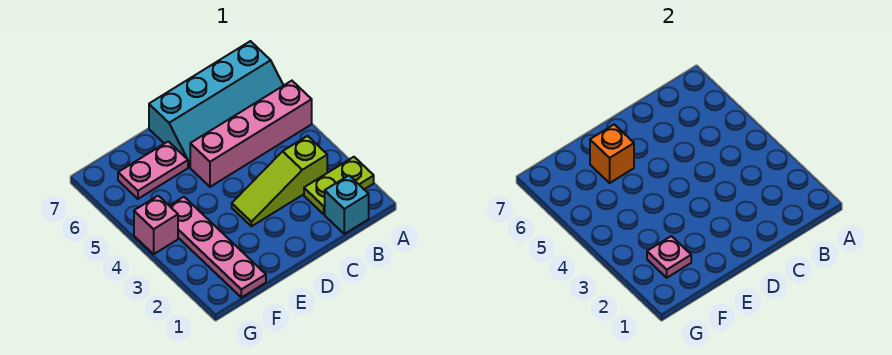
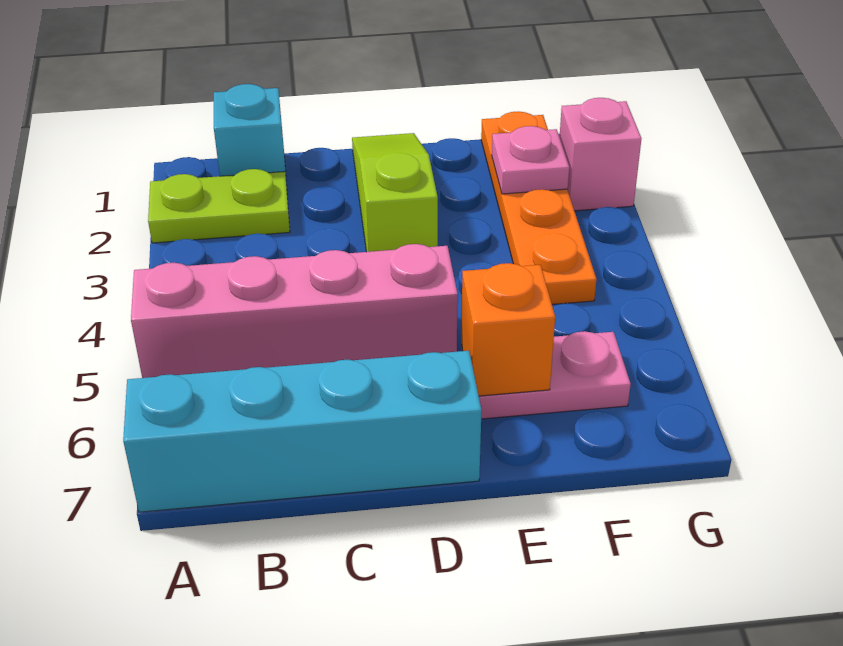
lime slope B3:D3 level 1 top B -> lime slope D1:D3 level 1 top 3
pink plate F1:F4 level 1 -> orange plate F1:F4 level 1
pink brick G4 level 1 -> pink brick G2 level 1

